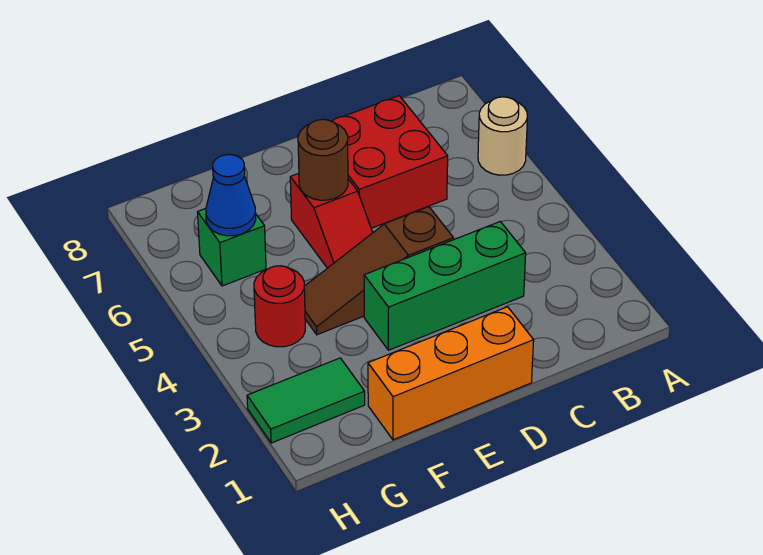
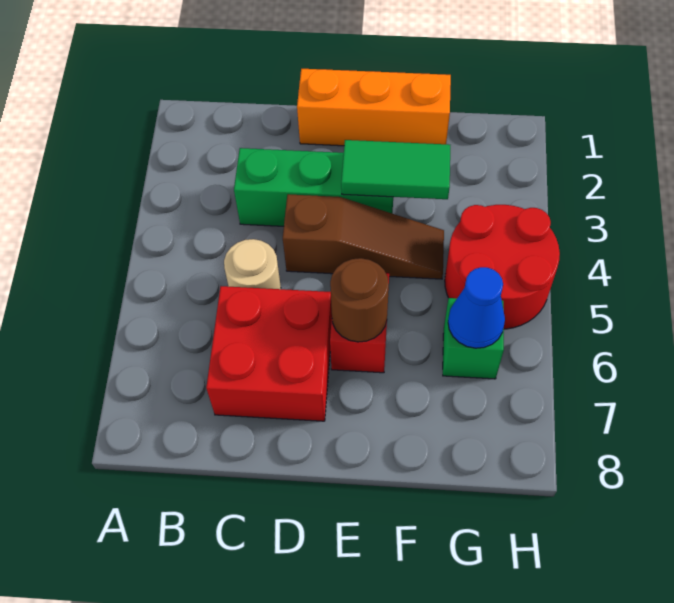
tan round brick A6 level 1 -> tan round brick C5 level 1
green tile G2:H2 level 1 -> green tile E3:F3 level 2
red round brick G4 level 1 -> red round brick G4:H5 level 1

